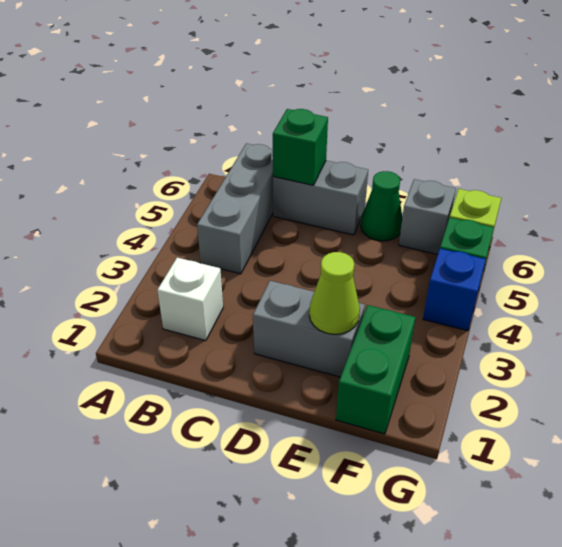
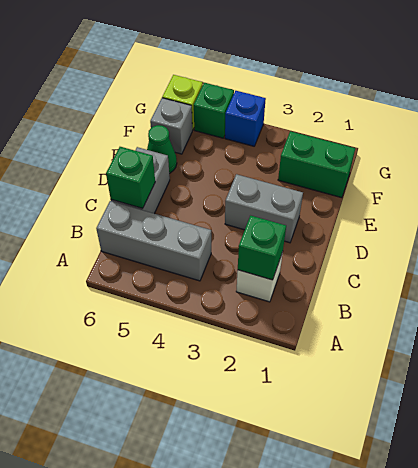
none -> green brick B2 level 2
grey brick D2:E2 level 1 -> grey brick D2:D3 level 1
lime cone E2 level 2 -> none

